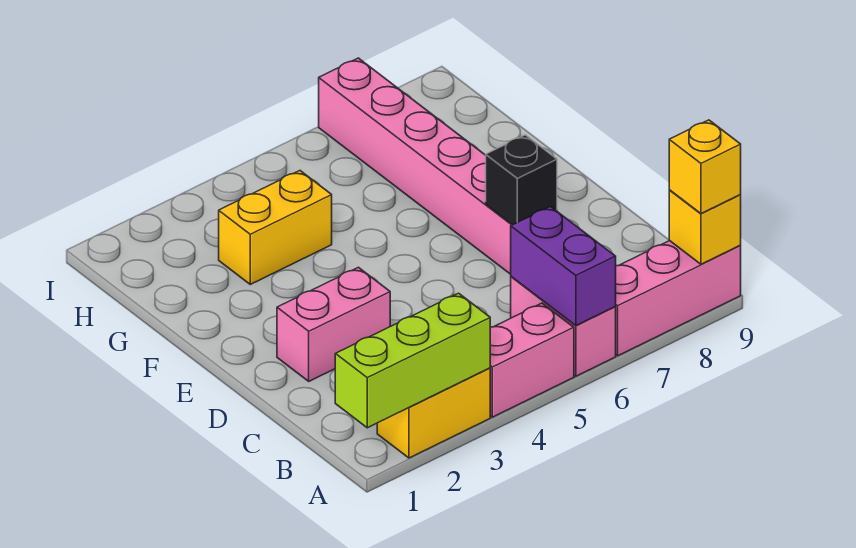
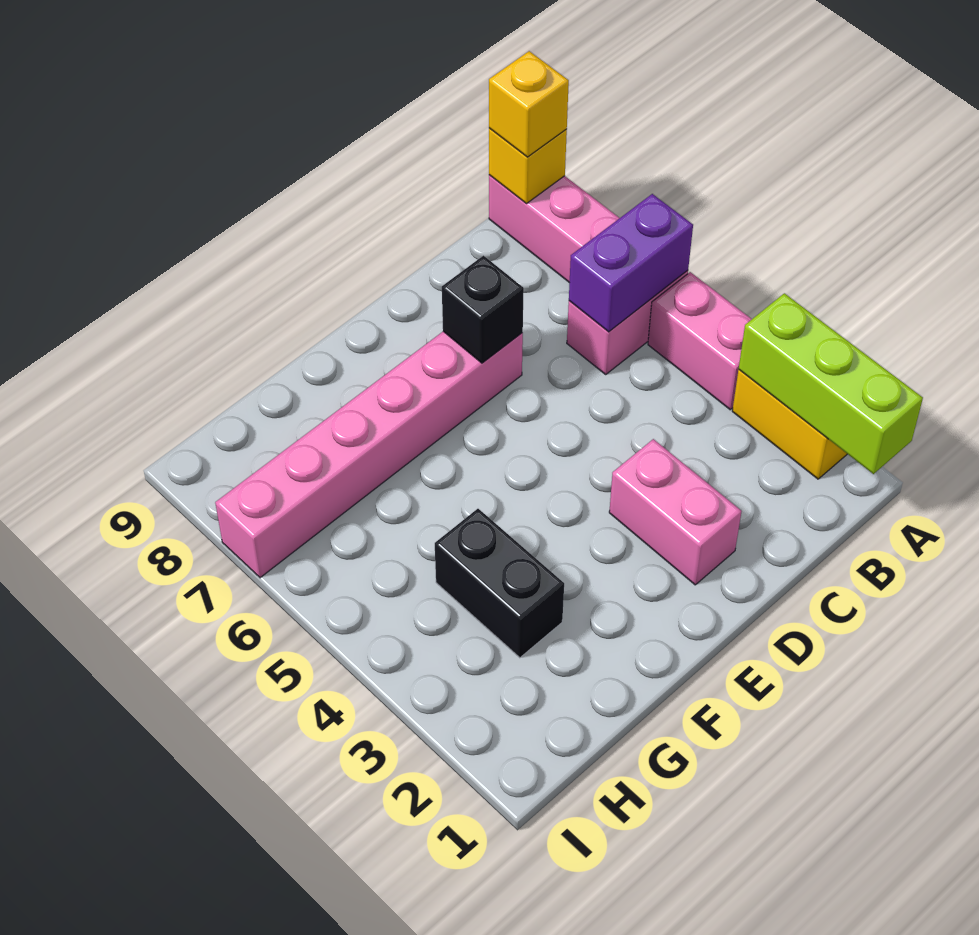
yellow brick G3:G4 level 1 -> black brick G3:G4 level 1

